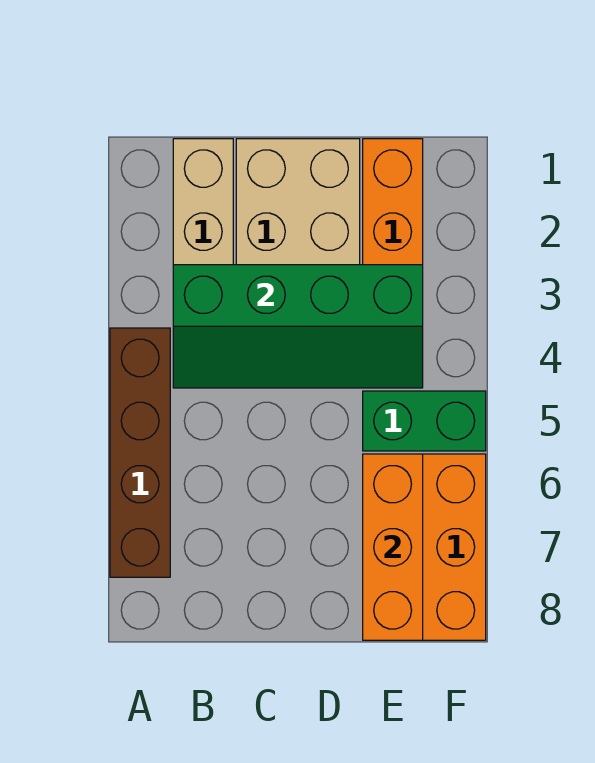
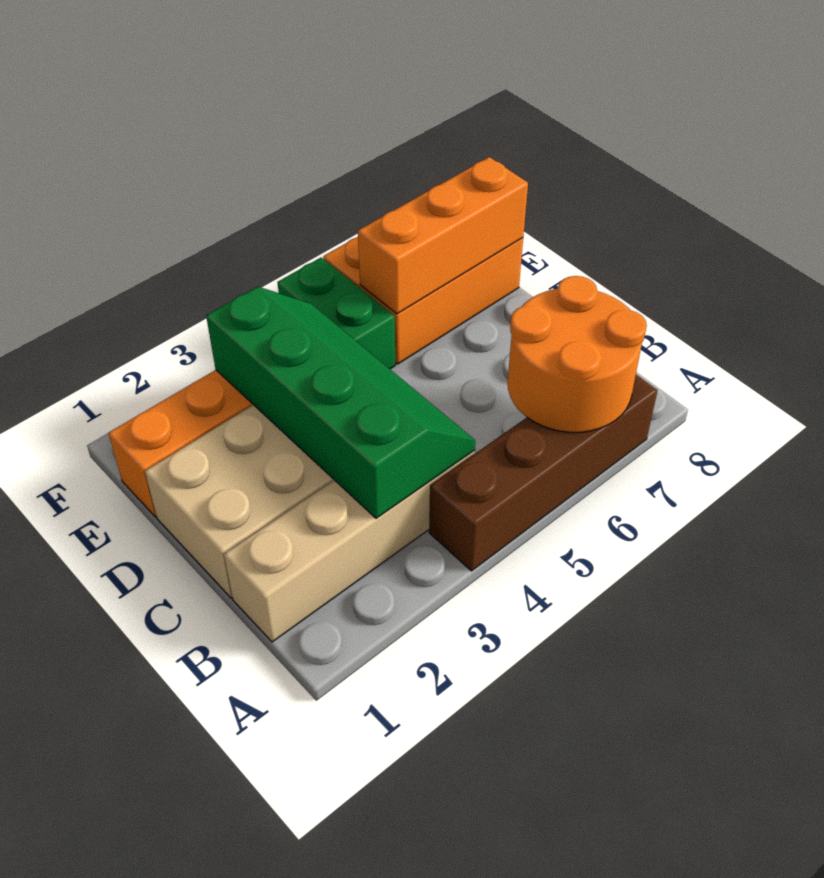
none -> orange round brick A6:B7 level 2

